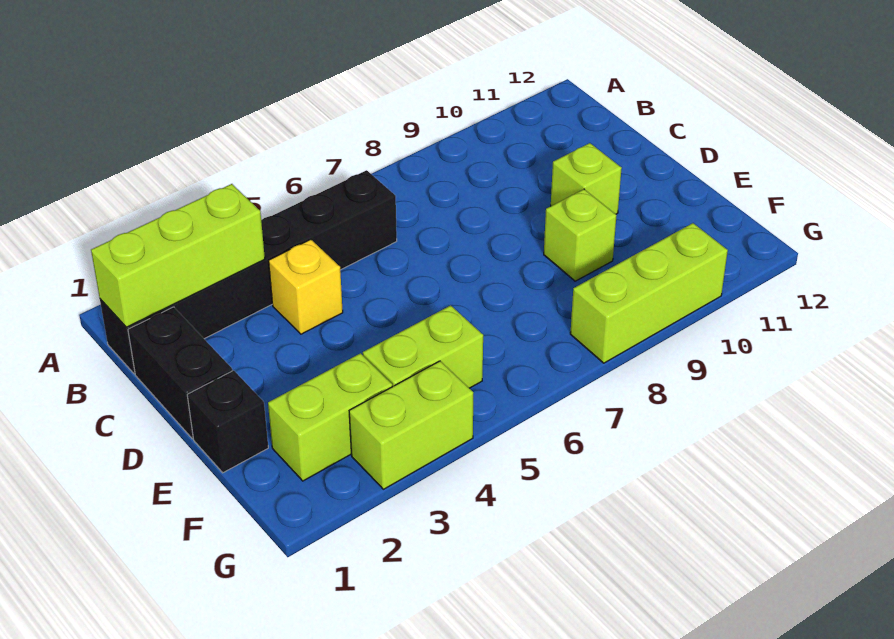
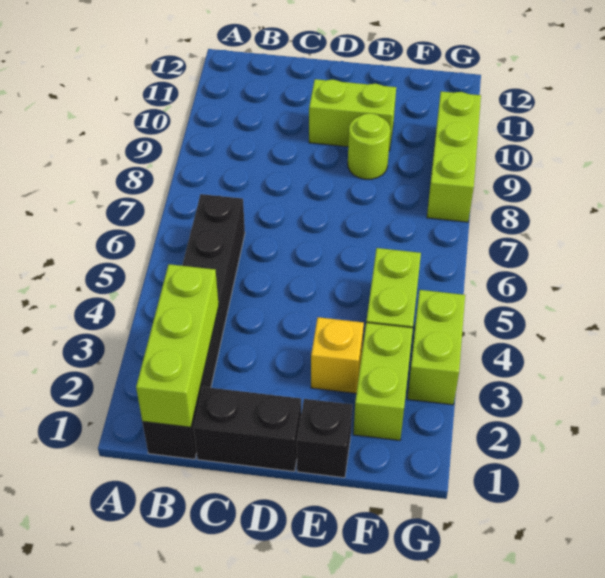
yellow brick C4 level 1 -> yellow brick E3 level 1
lime brick D10 level 1 -> lime brick D10:E10 level 1
lime brick E9 level 1 -> lime round brick E9 level 1

